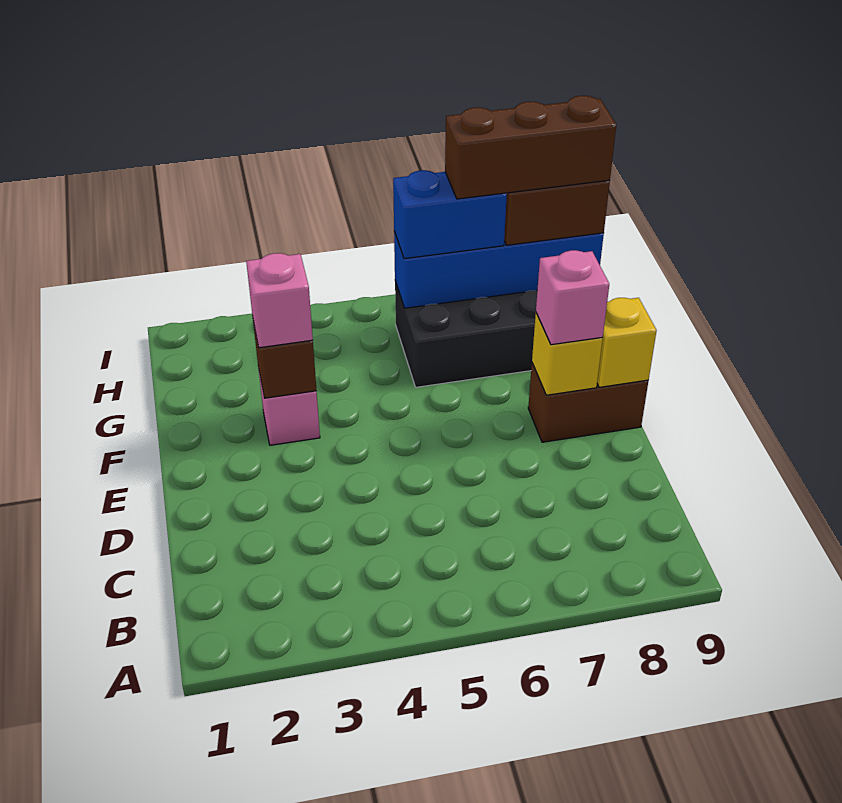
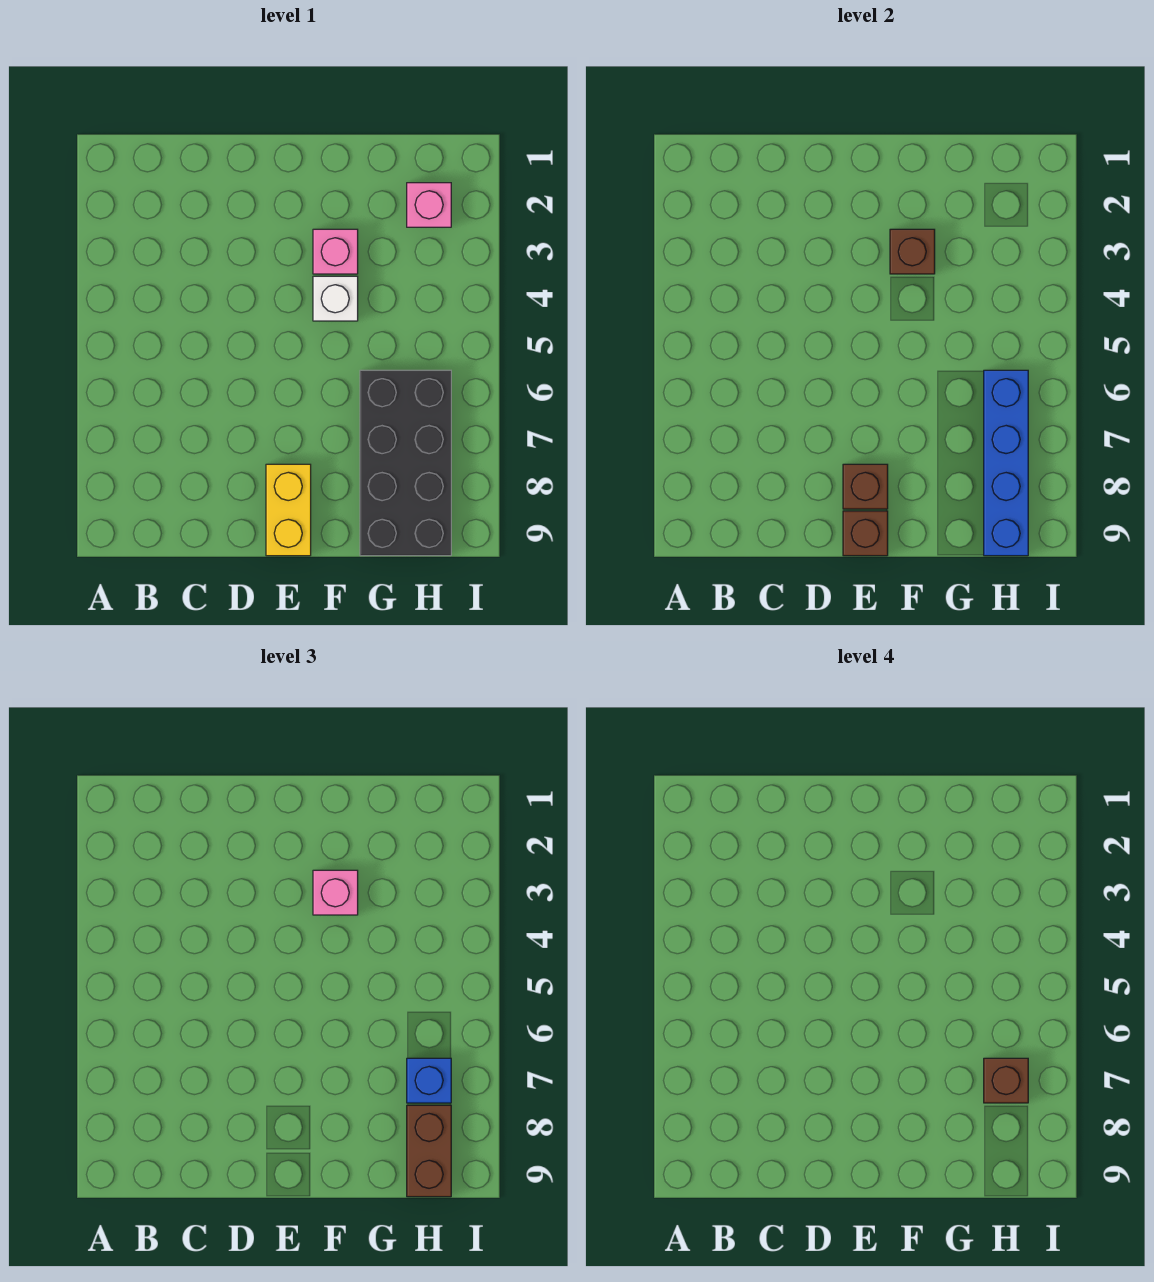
brown brick E8:E9 level 1 -> yellow brick E8:E9 level 1
yellow brick E8 level 2 -> brown brick E8 level 2
pink brick E8 level 3 -> pink brick H2 level 1
yellow brick E9 level 2 -> brown brick E9 level 2
none -> white brick F4 level 1
blue brick H6:H7 level 3 -> blue brick H7 level 3
brown brick H7:H9 level 4 -> brown brick H7 level 4

